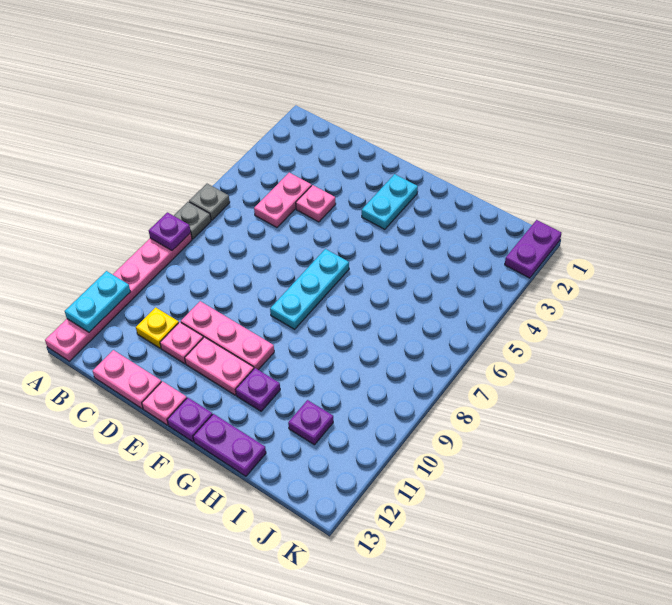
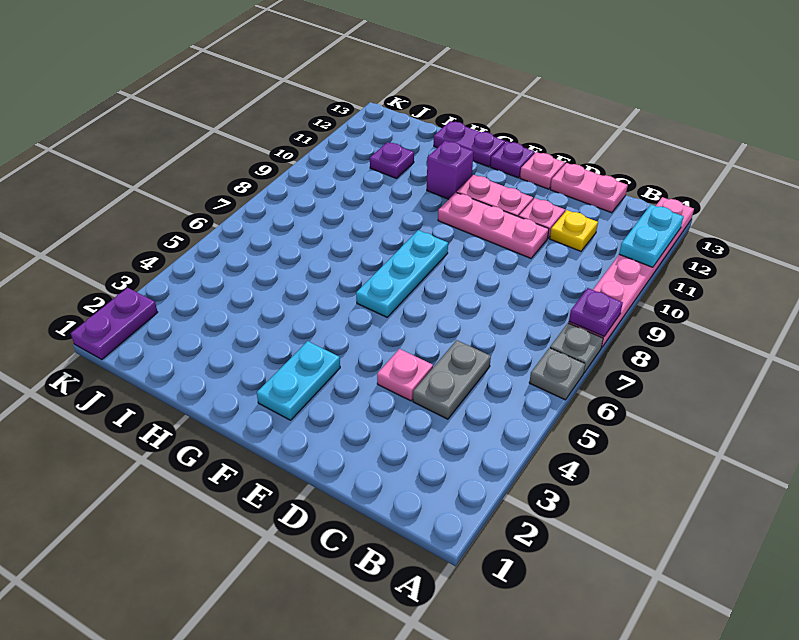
pink plate C4:C5 level 1 -> grey plate C4:C5 level 1
purple plate G11 level 1 -> purple brick G11 level 1

